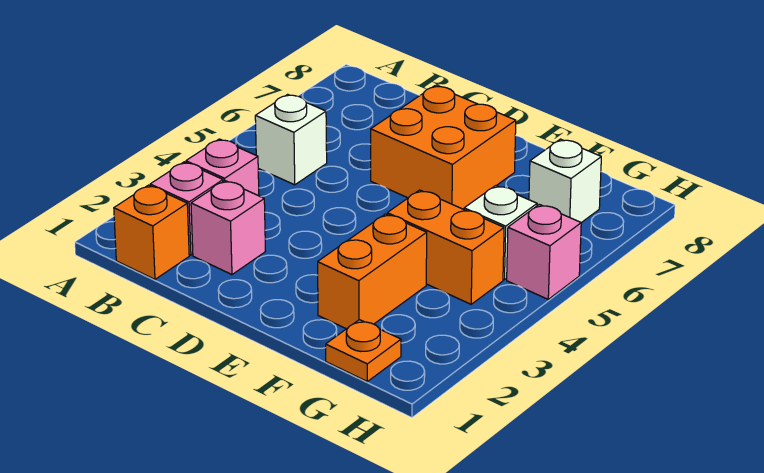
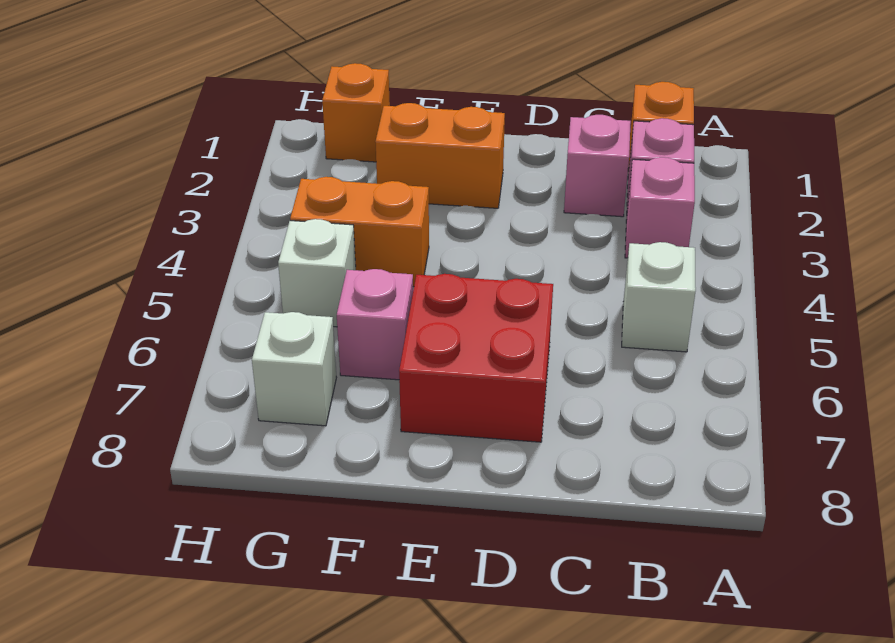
orange brick D6:E7 level 1 -> red brick D6:E7 level 1
orange brick F2:F3 level 1 -> orange brick E2:F2 level 1
orange plate G1 level 1 -> orange brick G1 level 1
pink brick H5 level 1 -> pink brick F6 level 1

